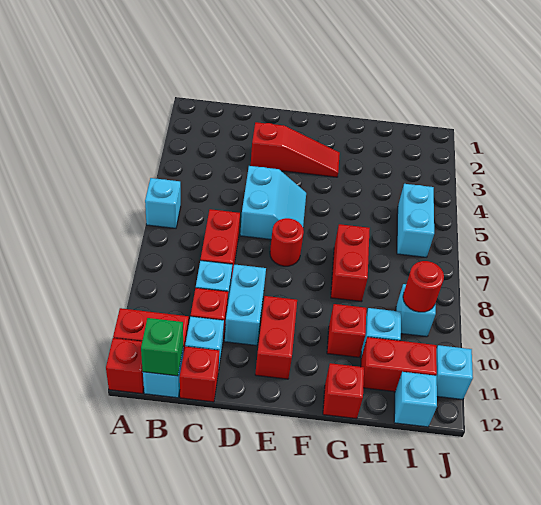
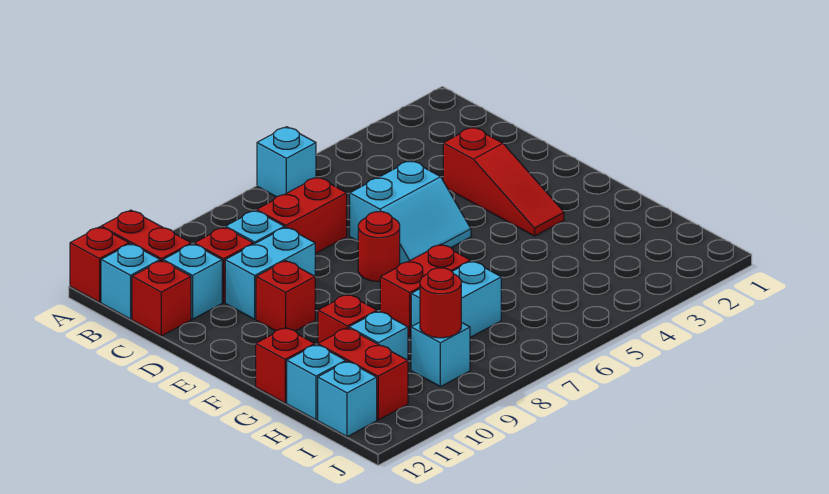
green brick B12 level 2 -> none
red brick E10:E11 level 1 -> red brick E10 level 1
cyan brick I5:I6 level 1 -> cyan brick H7:H8 level 1
cyan brick J11 level 1 -> cyan brick H12 level 1

